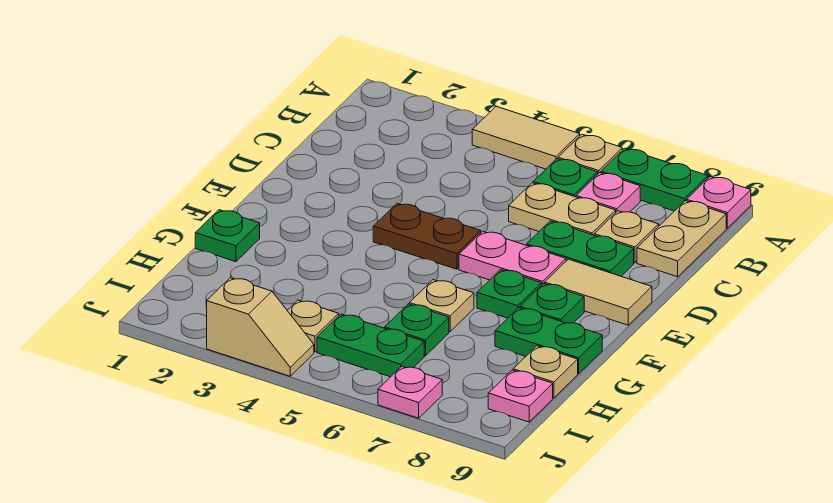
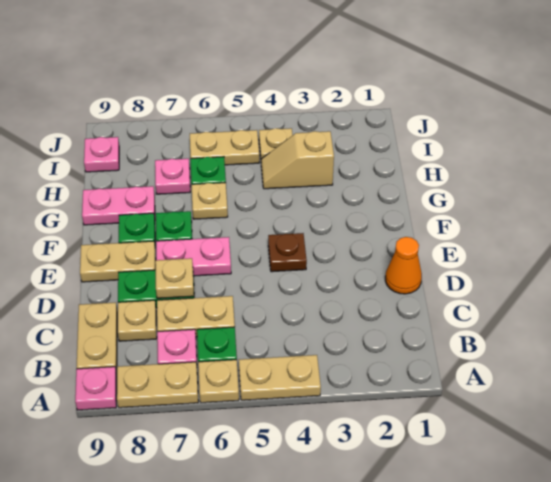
tan tile A4:A5 level 1 -> tan plate A4:A5 level 1
green plate A7:A8 level 1 -> tan plate A7:A8 level 1
none -> orange cone D1 level 1
brown plate E4:E5 level 1 -> brown plate E4 level 1
tan tile E8:E9 level 1 -> tan plate E8:E9 level 1
green plate G1 level 1 -> none
green plate G8:G9 level 1 -> pink plate G8:G9 level 1
tan plate H9 level 1 -> tan plate D7 level 2
green plate I5:I6 level 1 -> tan plate I5:I6 level 1
tan slope J3:J4 level 1 top 3 -> tan slope H3:H4 level 1 top 3
pink plate J7 level 1 -> pink plate H7 level 1

